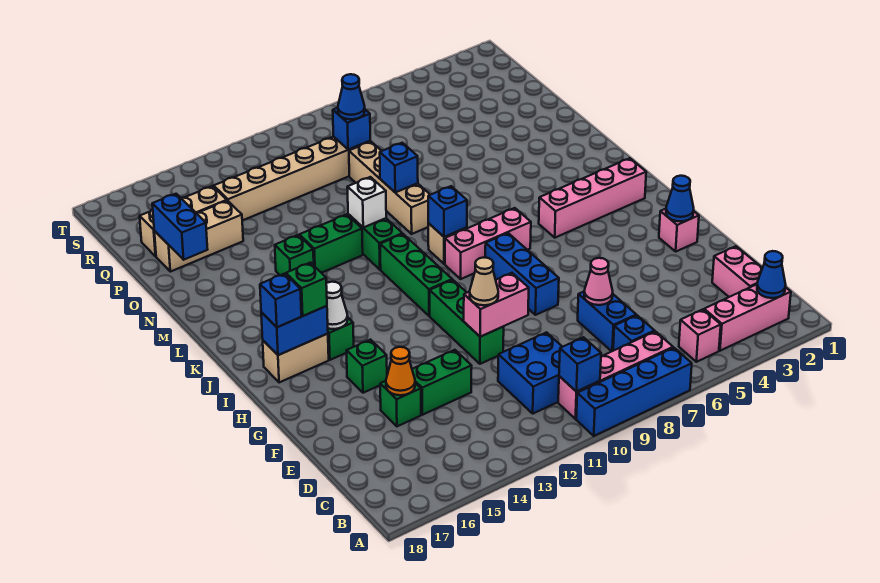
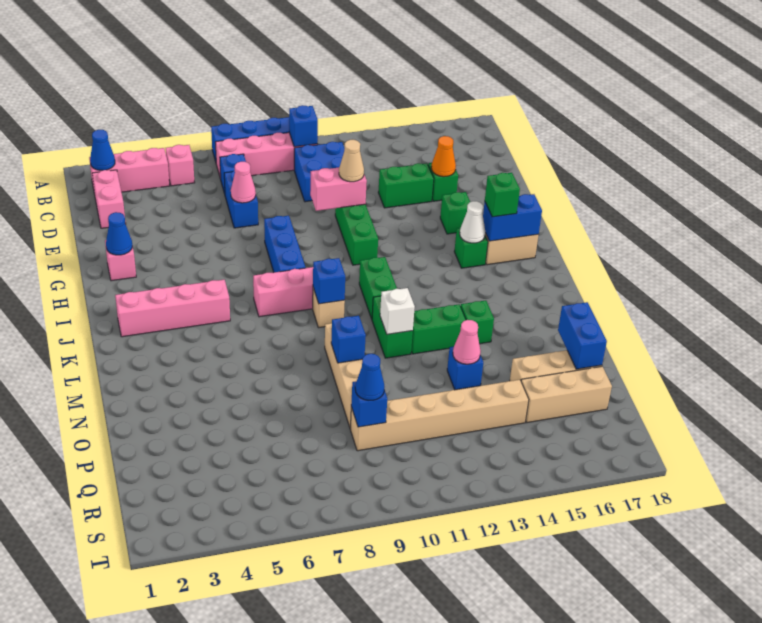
green brick I11:K11 level 1 -> green brick J11:K11 level 1
blue brick I17 level 3 -> blue brick O13 level 1
none -> pink cone O13 level 2

